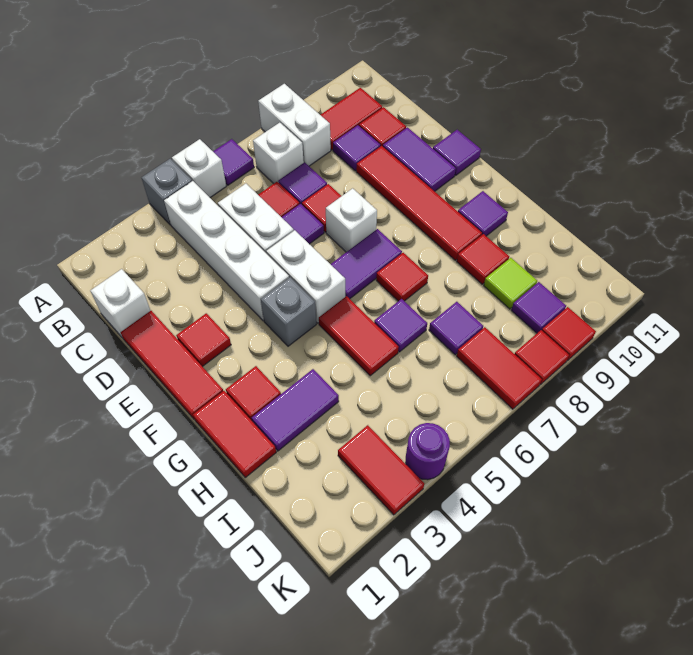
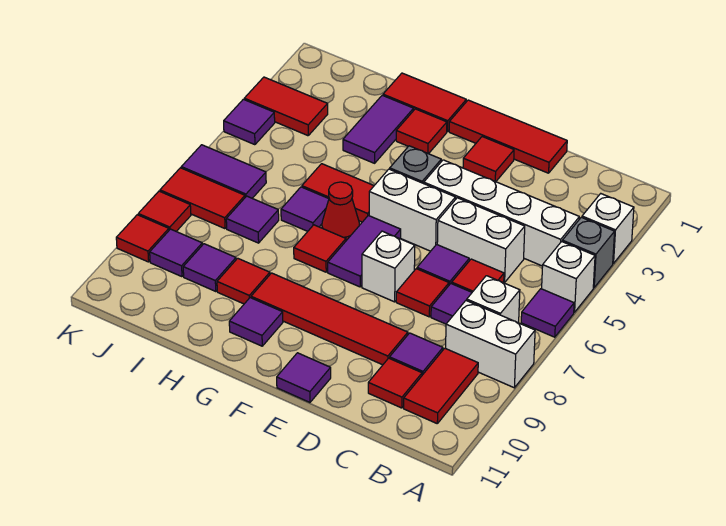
white brick C1 level 1 -> white brick A3 level 1
purple tile D10:E10 level 1 -> purple tile J6:K6 level 1
none -> red cone G6 level 1
lime tile I9 level 1 -> purple tile I9 level 1
purple round brick K4 level 1 -> purple tile K4 level 1

